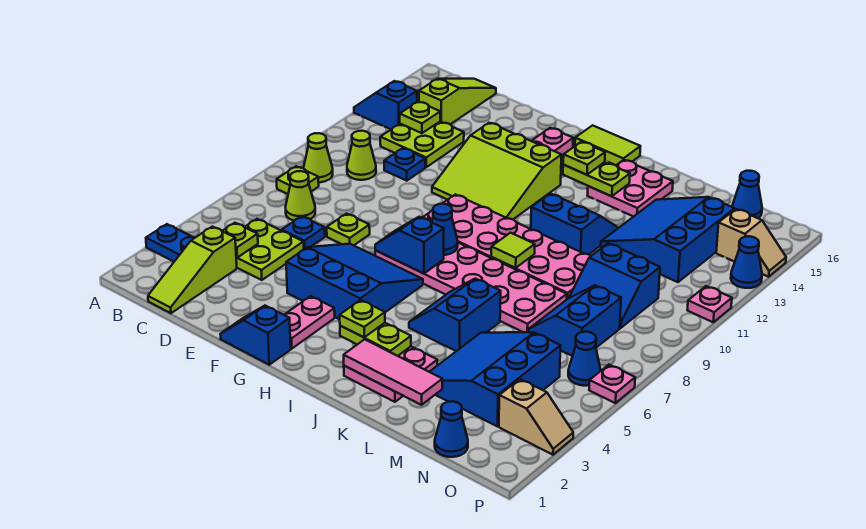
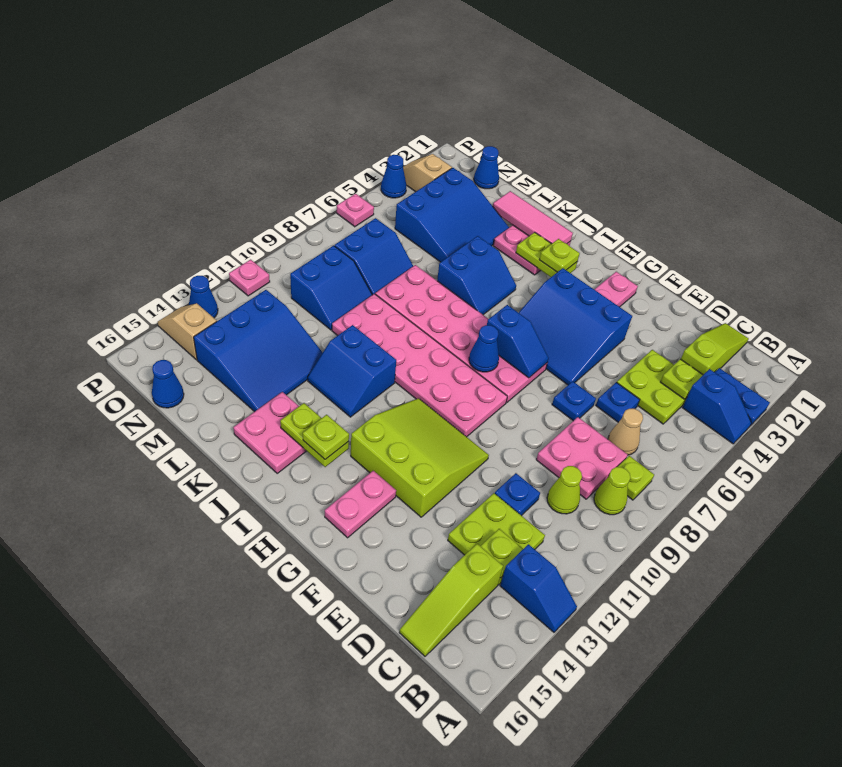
lime cone C7 level 1 -> tan cone C7 level 1
none -> pink plate C8:D9 level 1
lime plate E7 level 1 -> blue plate E7 level 1
blue slope F1:G1 level 1 top G -> blue slope A4:B4 level 1 top B
lime tile H16:I16 level 1 -> none
lime tile J9 level 2 -> none
blue slope M9:N10 level 1 top 10 -> blue slope M9:N10 level 1 top N
blue cone O6 level 1 -> blue cone P4 level 1

